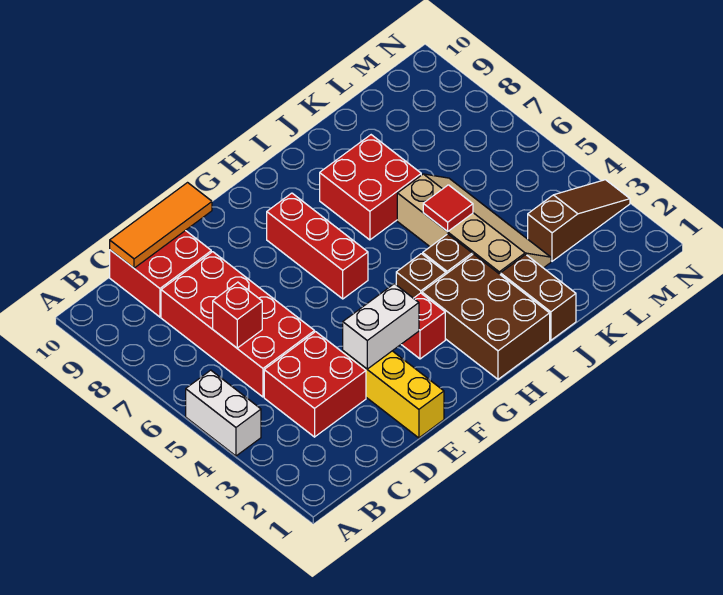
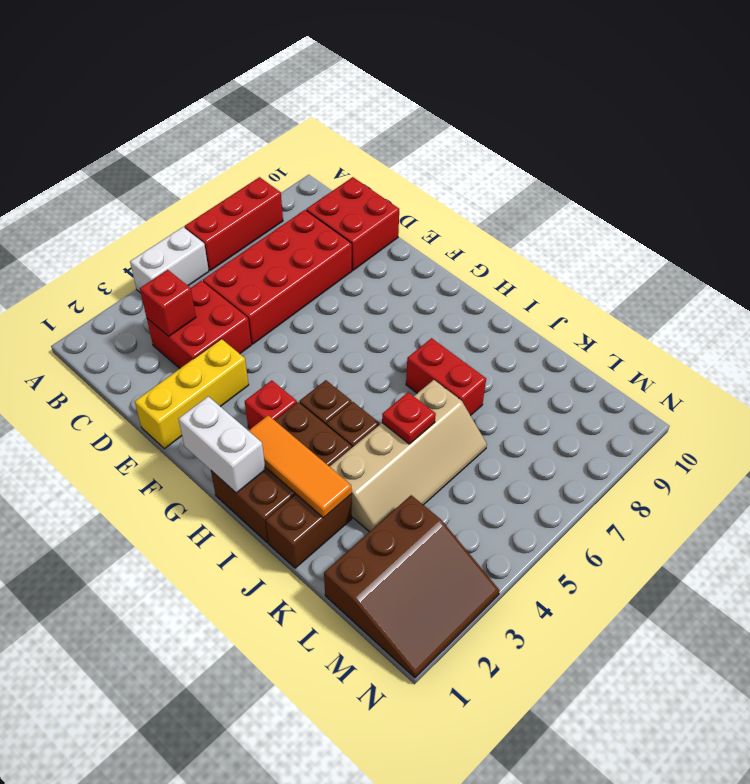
red brick C6 level 2 -> red brick C3 level 2
orange tile C10:E10 level 2 -> orange tile H2:J2 level 2
white brick E3:F3 level 2 -> white brick G1:H1 level 2
red brick G6:G8 level 1 -> red brick A6:A8 level 1
red brick I7:J8 level 1 -> red brick I7:J7 level 1
red tile J5 level 2 -> red plate J5 level 2
brown slope L3:N3 level 1 top L -> brown slope L1:N3 level 1 top L

